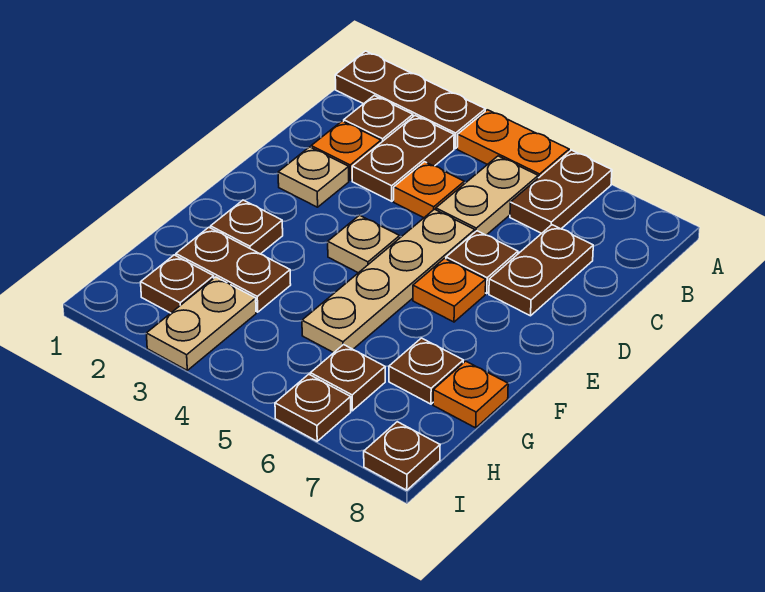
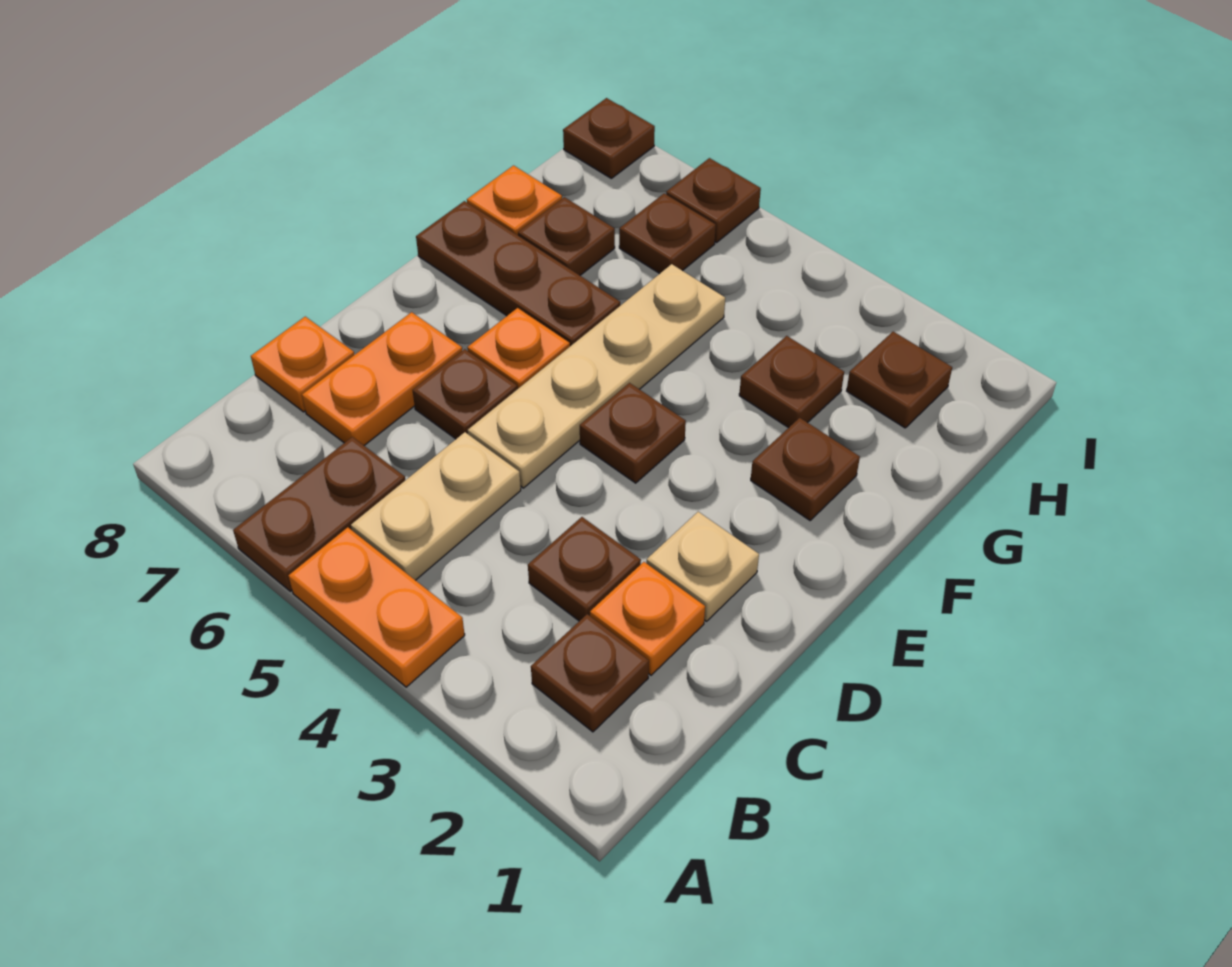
brown plate A1:A3 level 1 -> brown plate F6:F8 level 1
brown plate B3:C3 level 1 -> brown plate C3 level 1
orange plate C4 level 1 -> orange plate C8 level 1
brown plate C7:D7 level 1 -> orange plate C7:D7 level 1
tan plate E4 level 1 -> brown plate E4 level 1
brown plate G2:G3 level 1 -> brown plate G3 level 1
tan plate H3:I3 level 1 -> none

